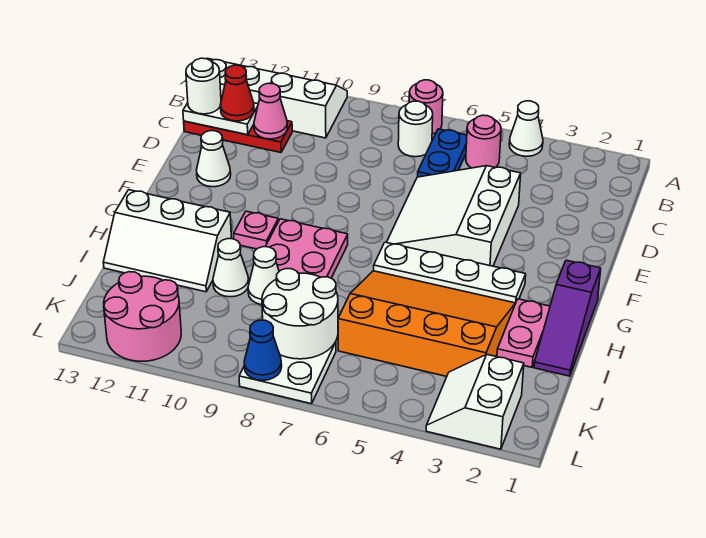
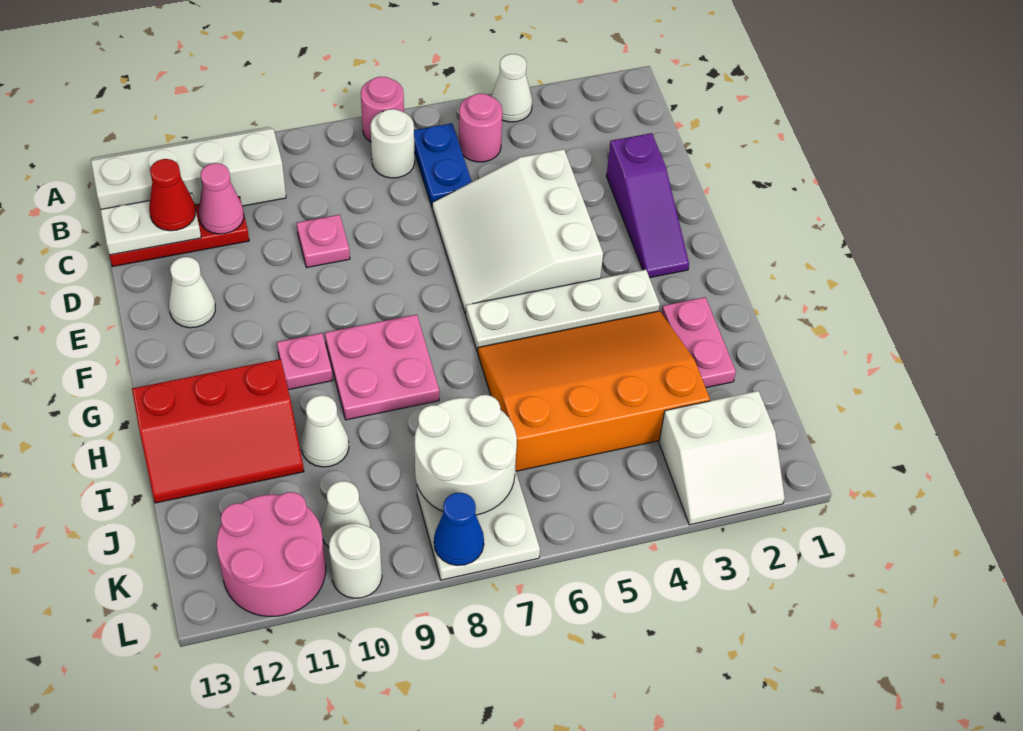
white round brick C13 level 3 -> white round brick L10 level 1
none -> pink plate D9 level 1
purple slope G1:I1 level 1 top G -> purple slope D2:F2 level 1 top D
white slope H11:I13 level 1 top H -> red slope H11:I13 level 1 top H
white cone I9 level 1 -> white cone K10 level 1
white slope K2:L3 level 1 top 2 -> white slope K2:L3 level 1 top K

